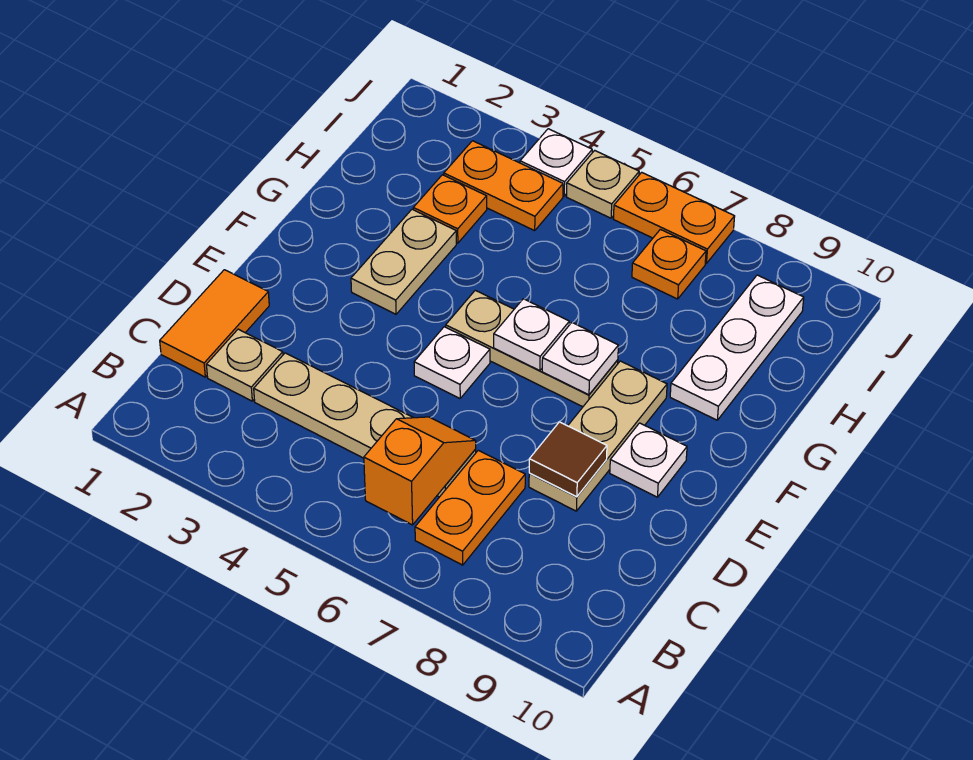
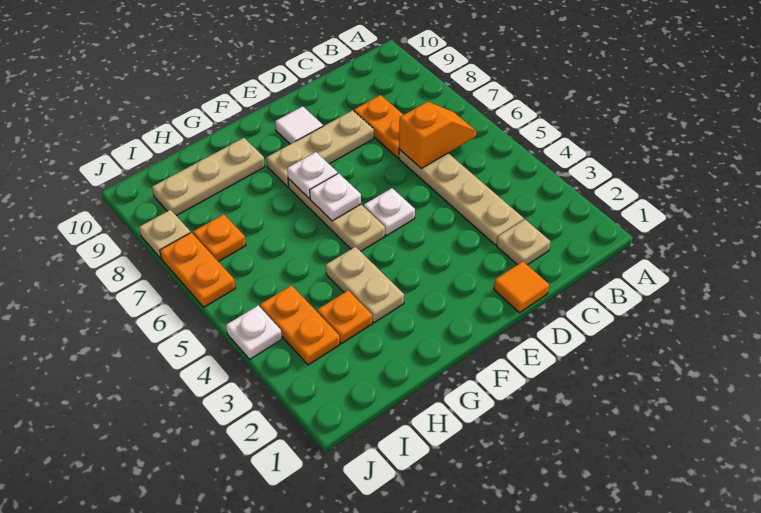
orange slope B6:C6 level 2 top B -> orange slope B6:C6 level 2 top C
orange plate B7:C7 level 1 -> orange plate C7:C8 level 1
orange tile C1:D1 level 1 -> orange tile D1 level 1
brown tile D8 level 2 -> none
white plate E9 level 1 -> white tile E9 level 1
tan plate F3:G3 level 1 -> tan plate G3:G4 level 1
white plate G9:I9 level 1 -> tan plate G9:I9 level 1
tan plate J5 level 1 -> tan plate J8 level 1

